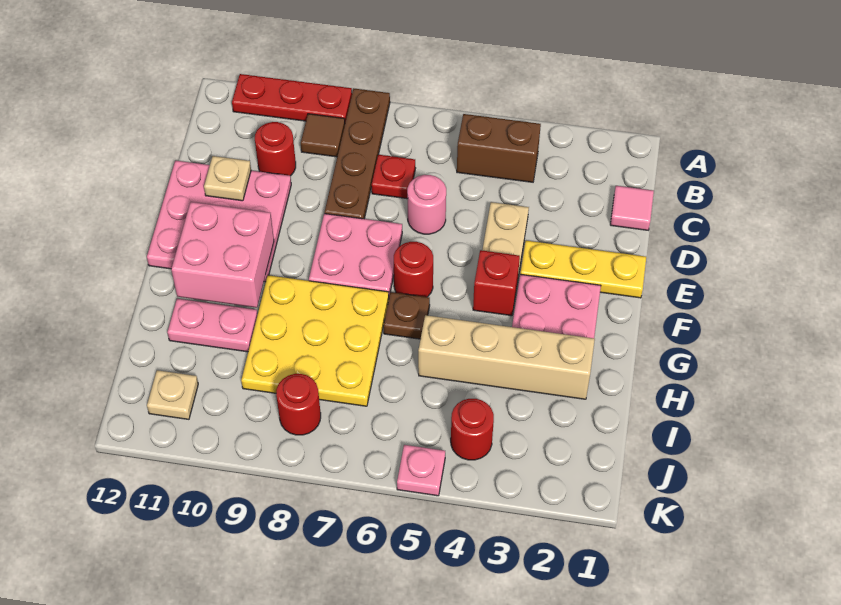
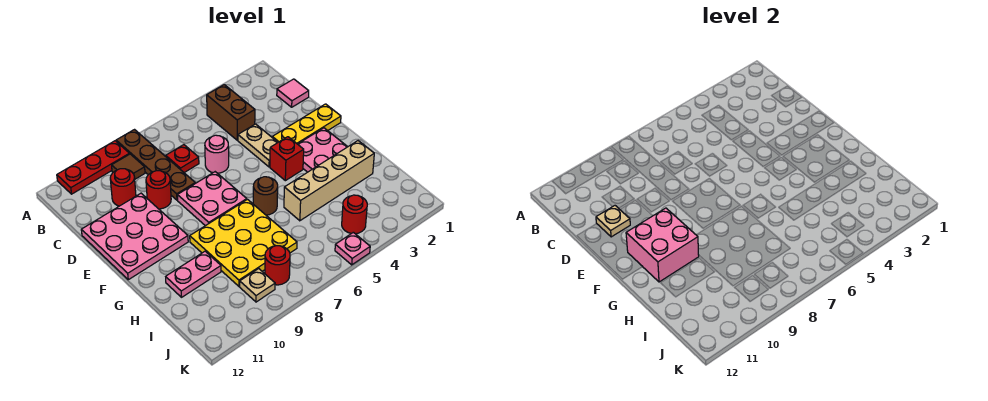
brown brick B4:B5 level 1 -> brown brick B4:C4 level 1
red round brick F6 level 1 -> red round brick D9 level 1
brown plate G6 level 1 -> brown round brick G6 level 1
tan plate J11 level 1 -> tan plate J9 level 1

